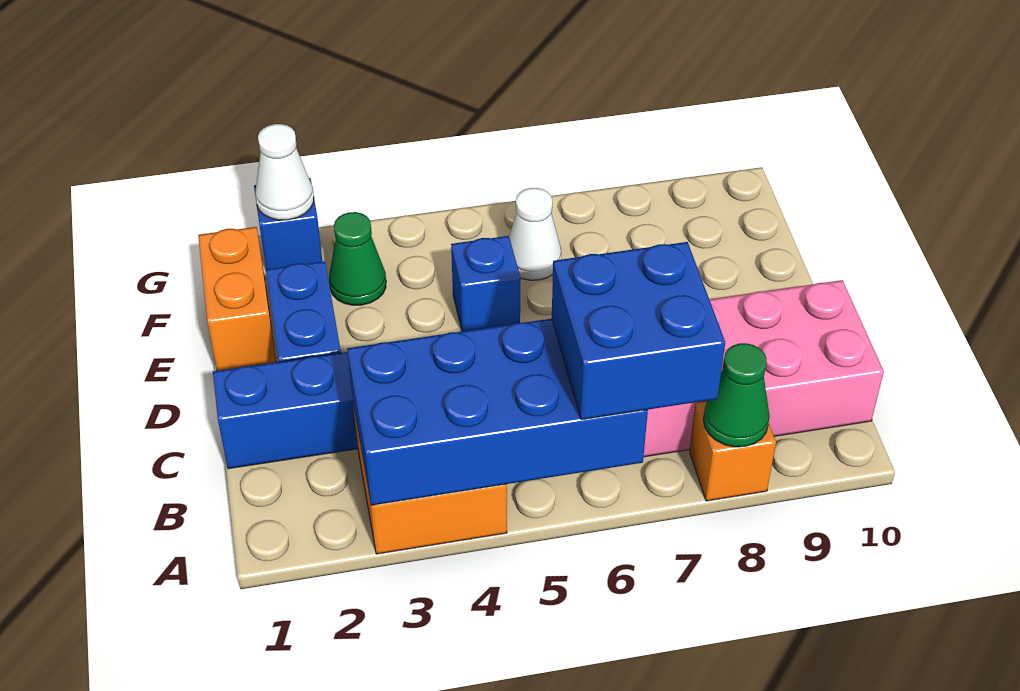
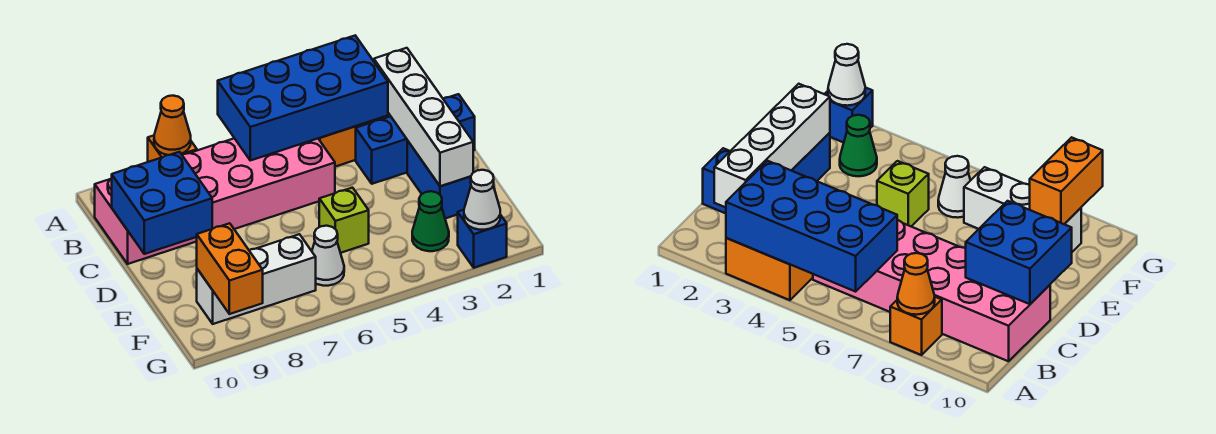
blue brick A6:B7 level 3 -> blue brick C9:D10 level 2
green cone A8 level 2 -> orange cone A8 level 2
none -> white brick B2:E2 level 2
orange brick E1:F1 level 1 -> orange brick F9:G9 level 2
blue brick E5 level 1 -> lime brick E5 level 1
none -> white brick F7:F9 level 1

